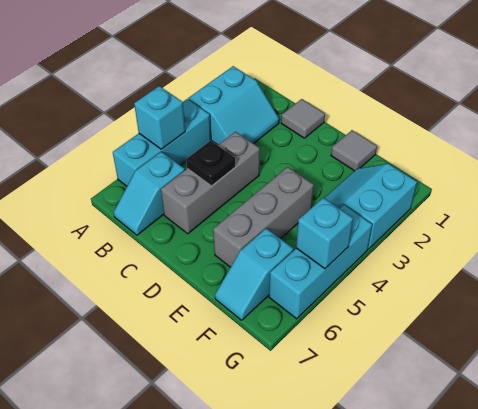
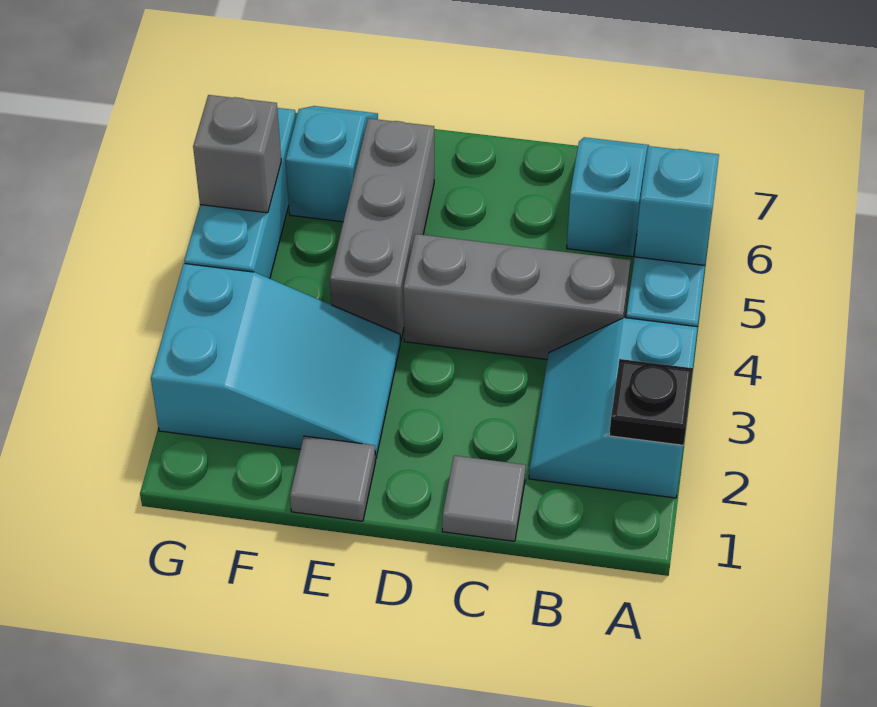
grey brick C4:C6 level 1 -> grey brick B4:D4 level 1
black plate C5 level 2 -> black plate A2 level 2
cyan slope F2:G3 level 1 top G -> cyan slope E2:G3 level 1 top G
cyan brick G5 level 2 -> grey brick G5 level 2

